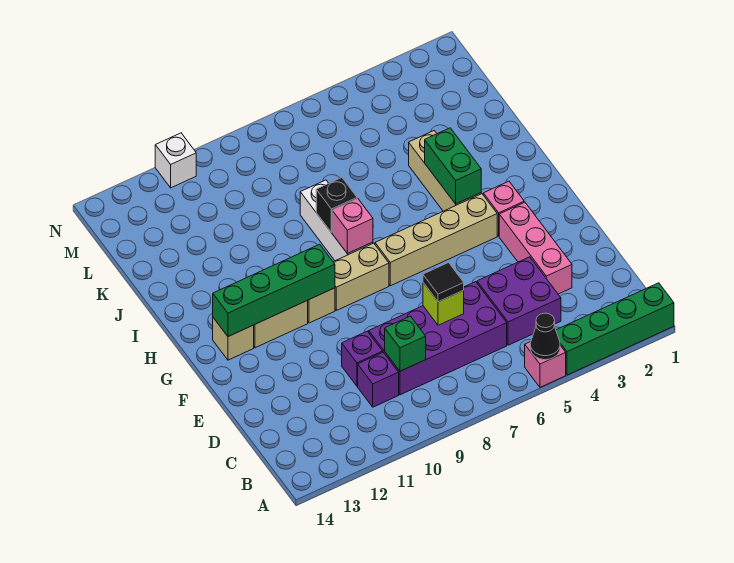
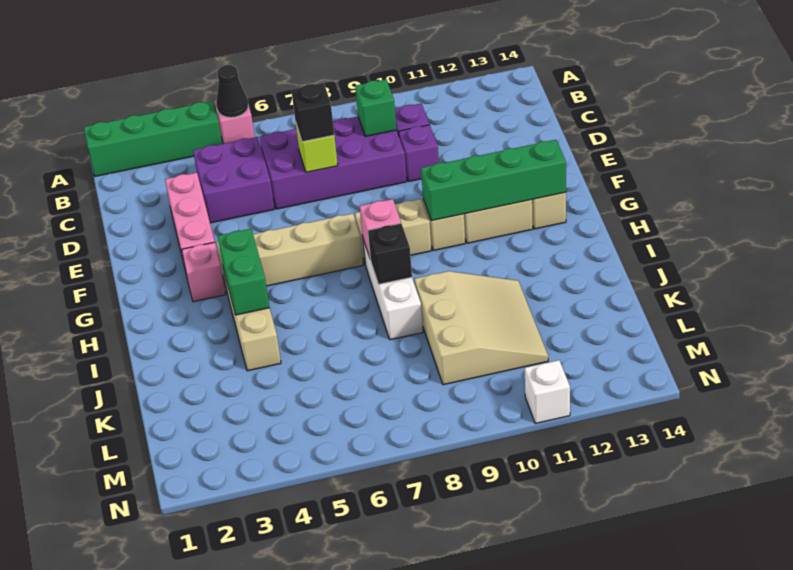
black tile D7 level 3 -> black brick D7 level 3
none -> tan slope J9:L11 level 1 top 9

